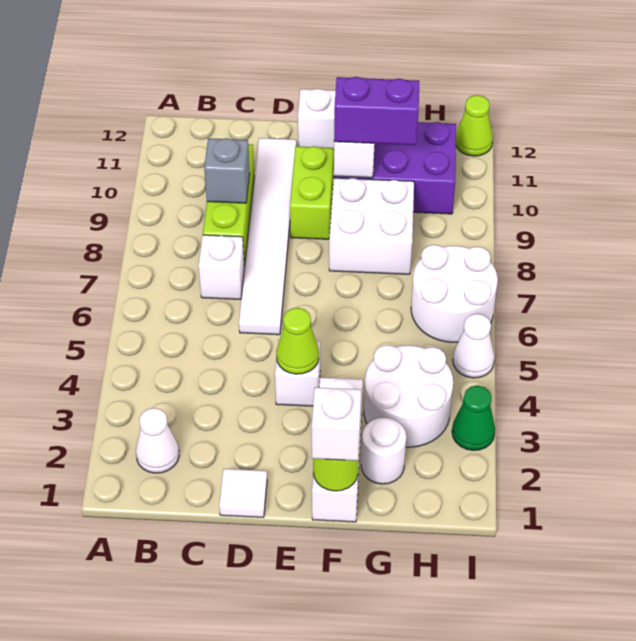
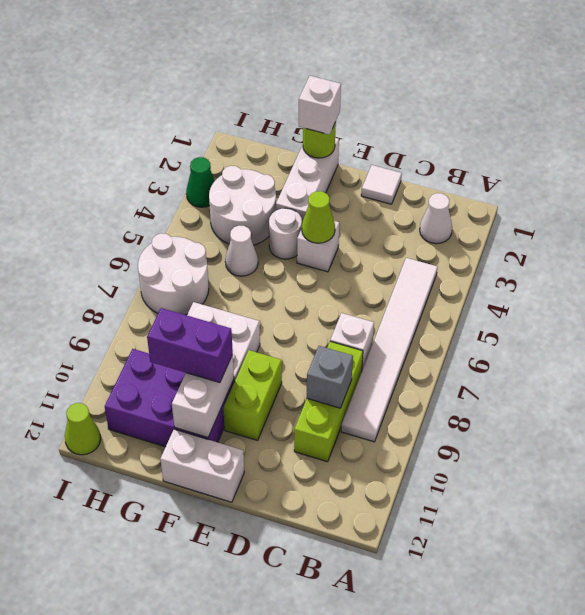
white tile D6:D11 level 1 -> white tile B4:B9 level 1
white round brick G2 level 1 -> white round brick F4 level 1
white cone I5 level 1 -> white cone G5 level 1

